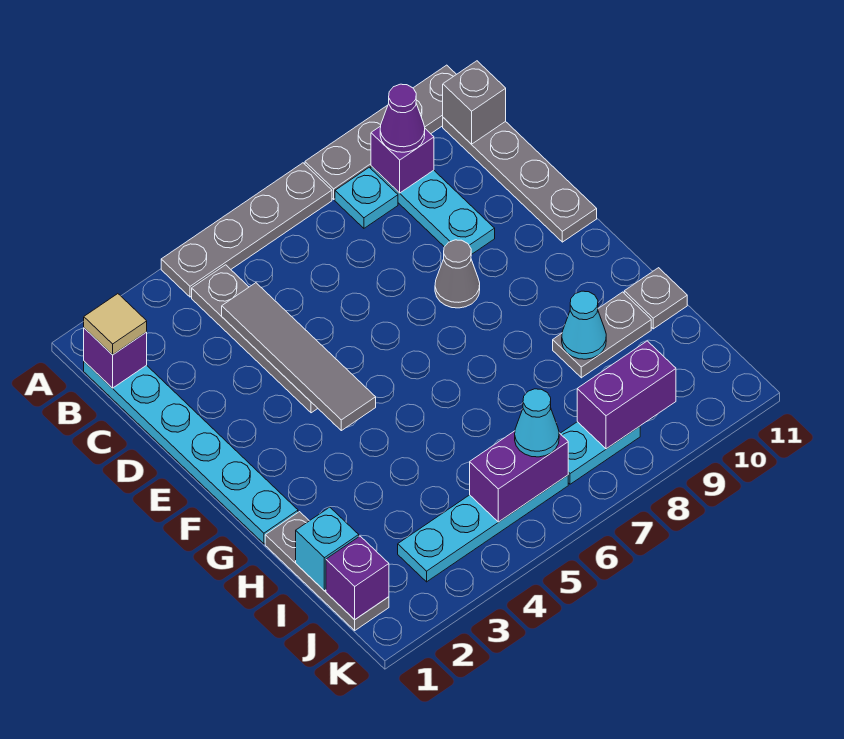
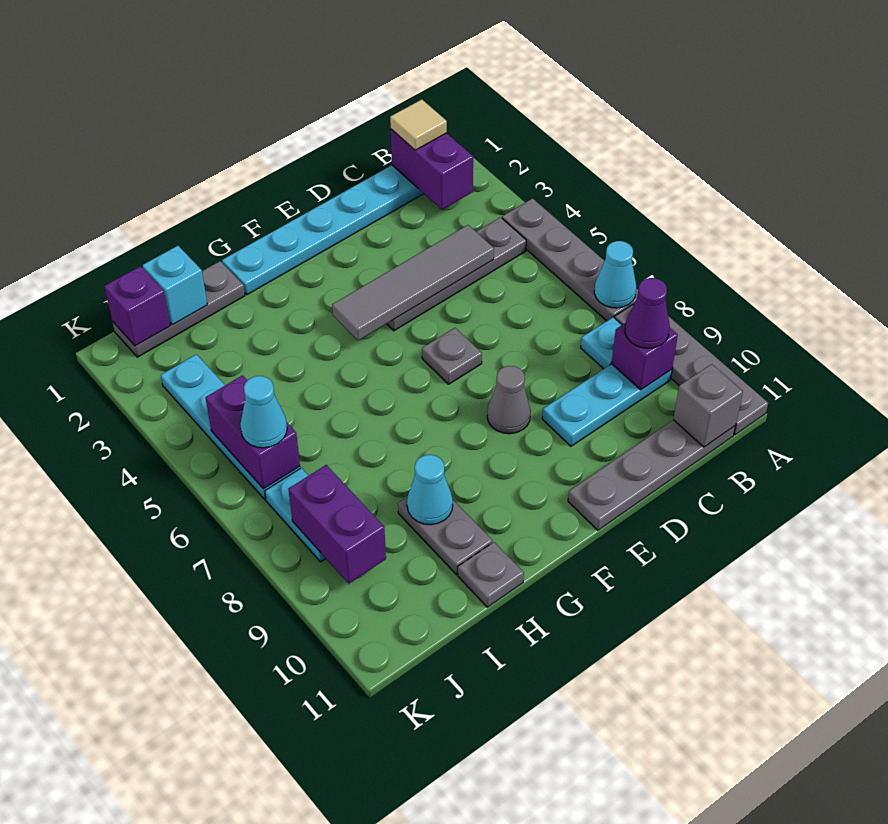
none -> cyan cone A7 level 2
purple brick B1 level 2 -> purple brick B1:B2 level 2
none -> grey plate E6 level 1

